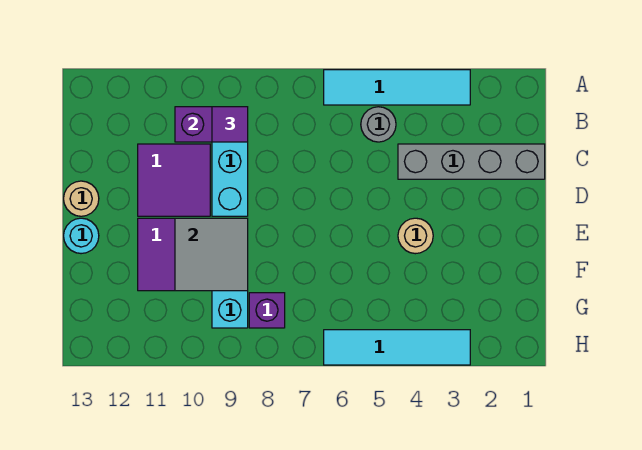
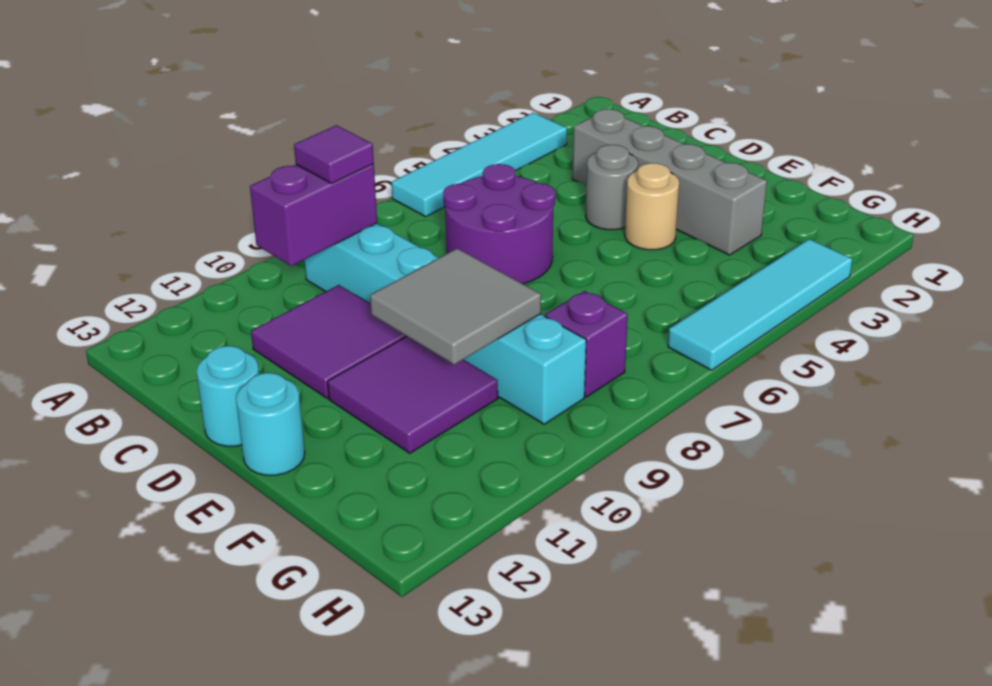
grey round brick B5 level 1 -> grey round brick D4 level 1
grey brick C1:C4 level 1 -> grey brick C3:F3 level 1
none -> purple round brick C6:D7 level 1
tan round brick D13 level 1 -> cyan round brick D13 level 1

